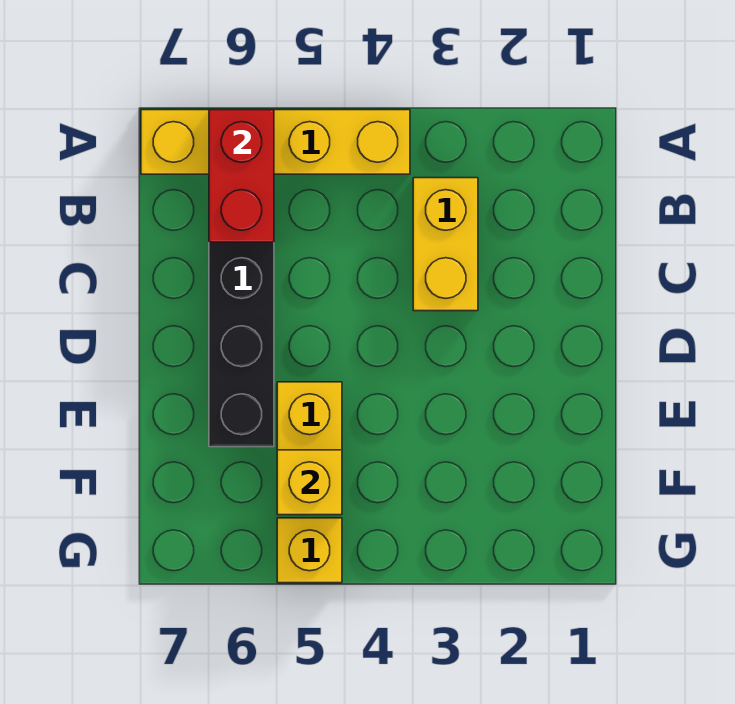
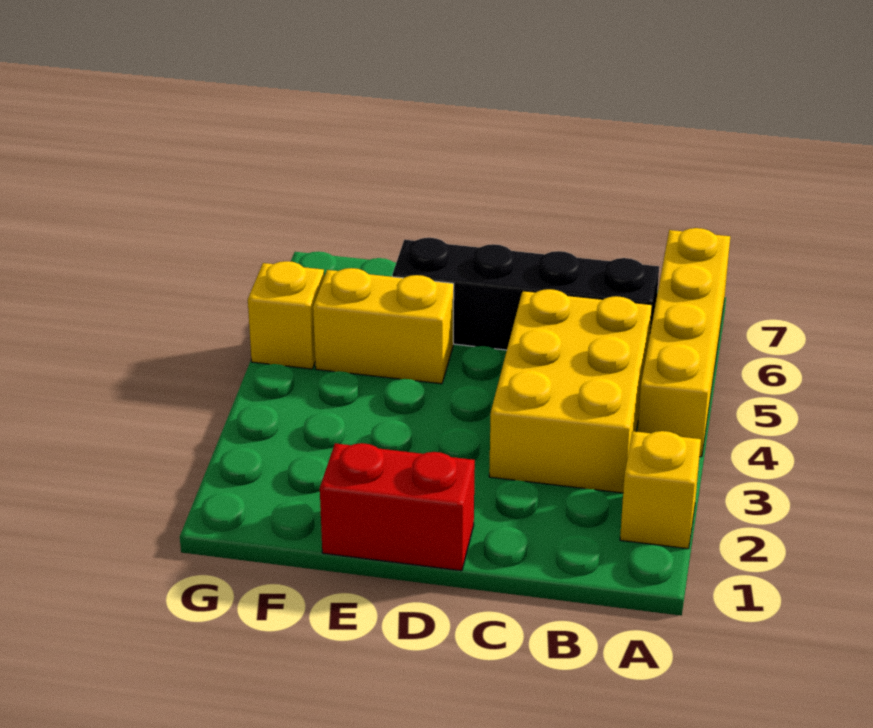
red brick A6:B6 level 2 -> red brick D1:E1 level 1
yellow brick B3:C3 level 1 -> yellow brick B3:C5 level 1
yellow brick F5 level 2 -> yellow brick A2 level 1

